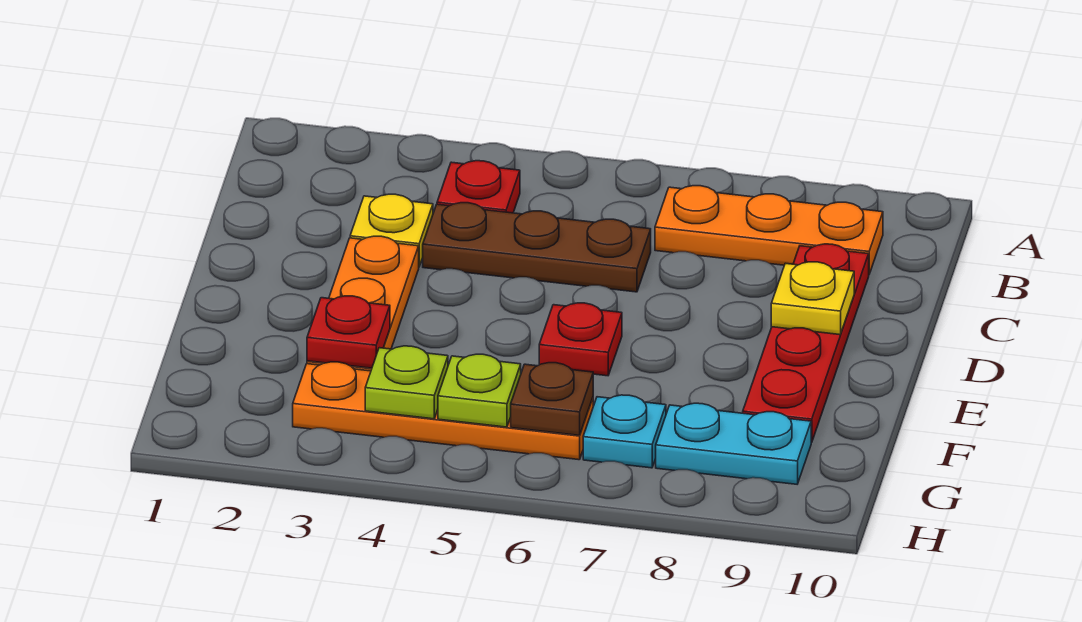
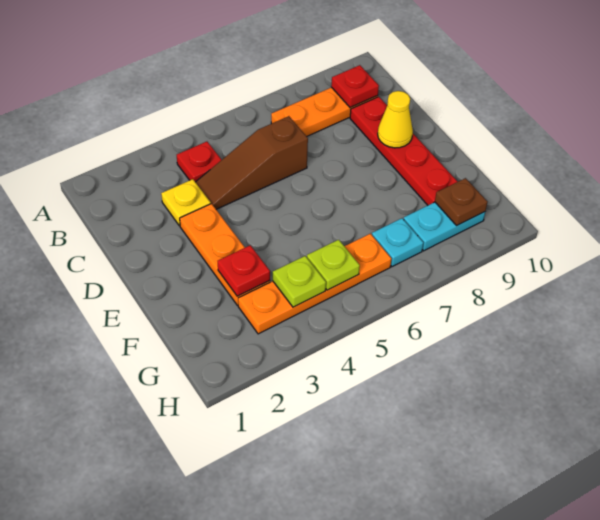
brown plate C4:C6 level 1 -> brown slope C4:C6 level 1 top 6
yellow plate D9 level 2 -> yellow cone D9 level 2
red plate E6 level 1 -> red plate B9 level 2
brown plate G6 level 2 -> brown plate G9 level 2

